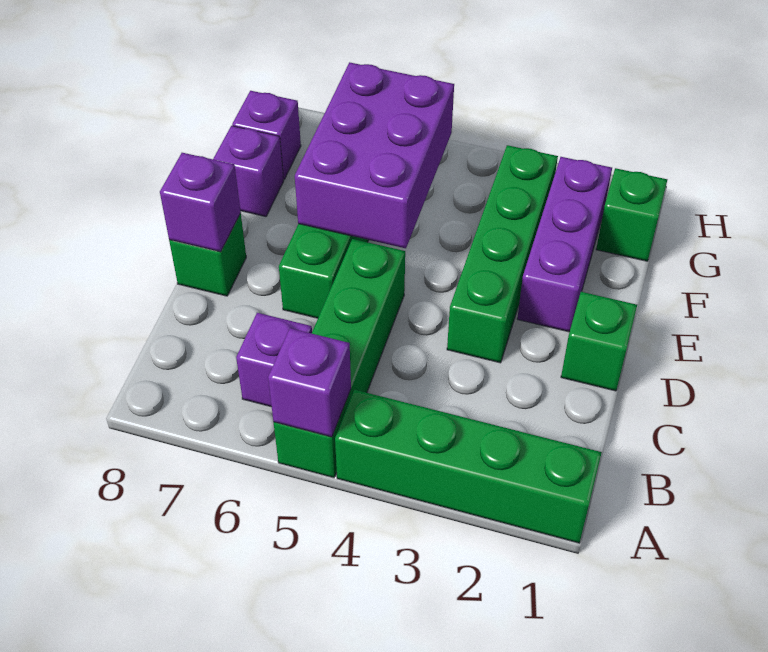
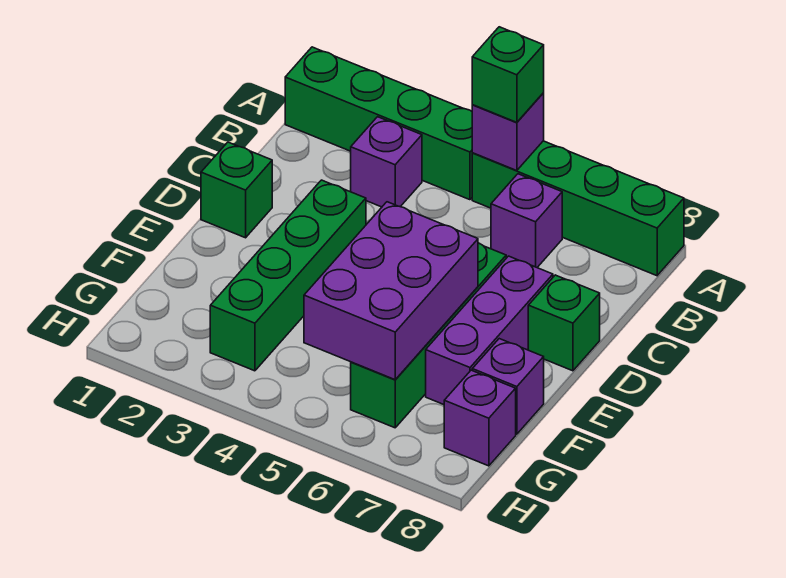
green brick A5:D5 level 1 -> green brick A5:A8 level 1
purple brick D8 level 2 -> purple brick B3 level 1
purple brick E2:G2 level 1 -> purple brick D7:F7 level 1
green brick G1 level 1 -> green brick A5 level 3

